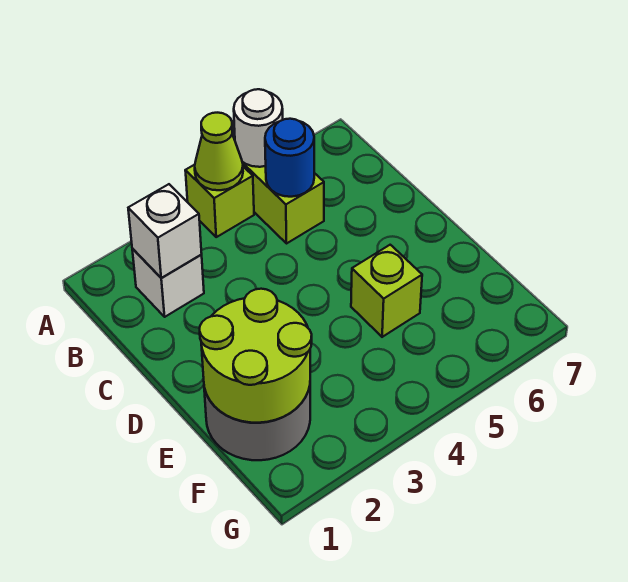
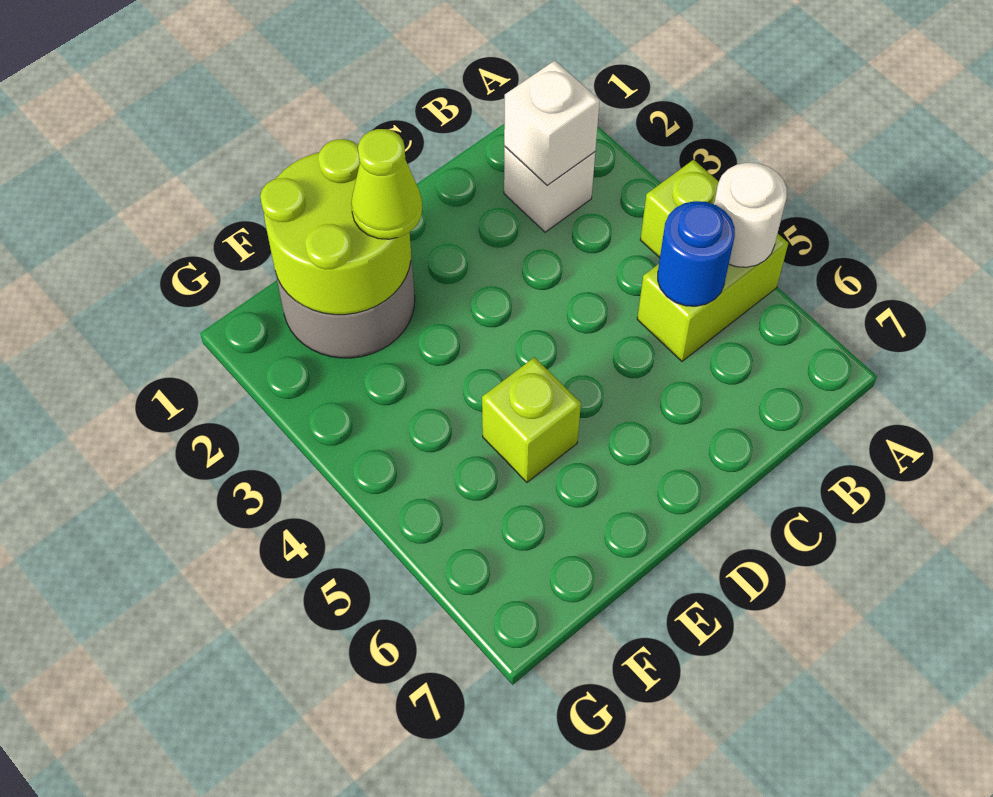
lime cone A4 level 2 -> lime cone E2 level 3

